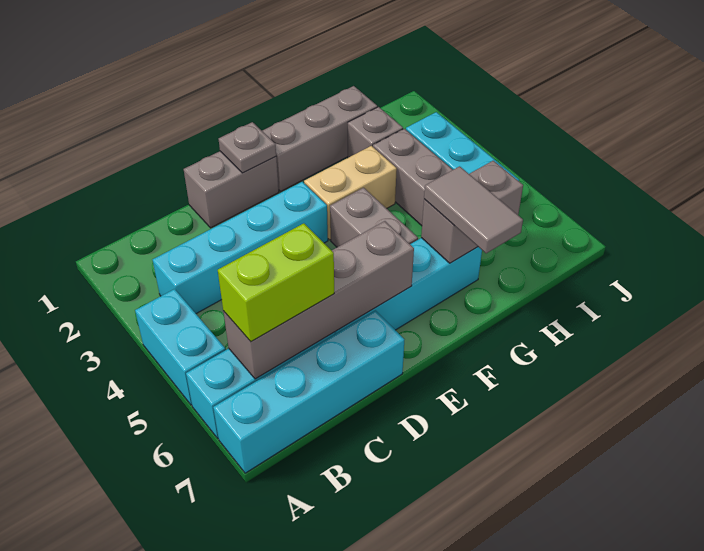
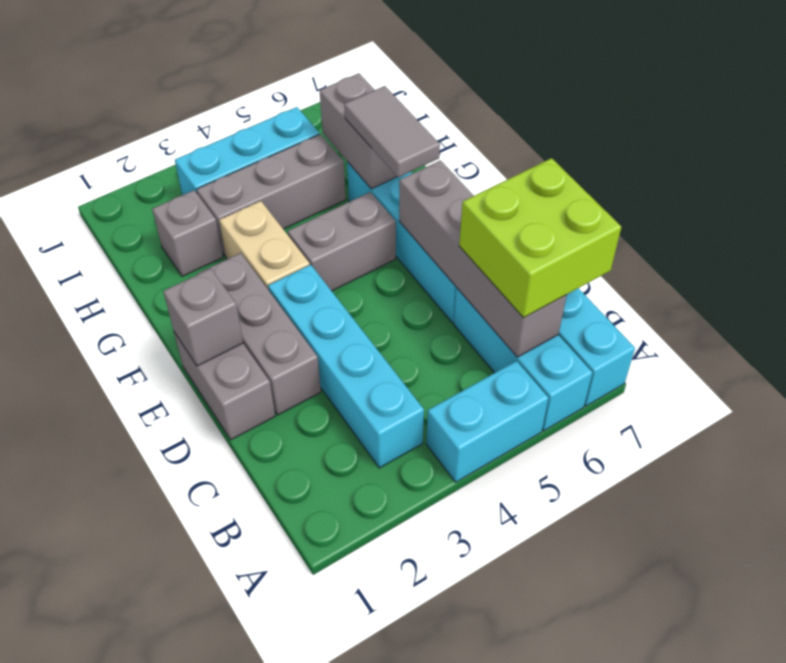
lime brick B6:C6 level 3 -> lime brick B6:C7 level 3
grey plate E1 level 2 -> grey brick E1 level 2
grey brick F1:H1 level 1 -> grey brick D2:F2 level 1
grey tile G6:G7 level 3 -> grey tile F6:G6 level 3

